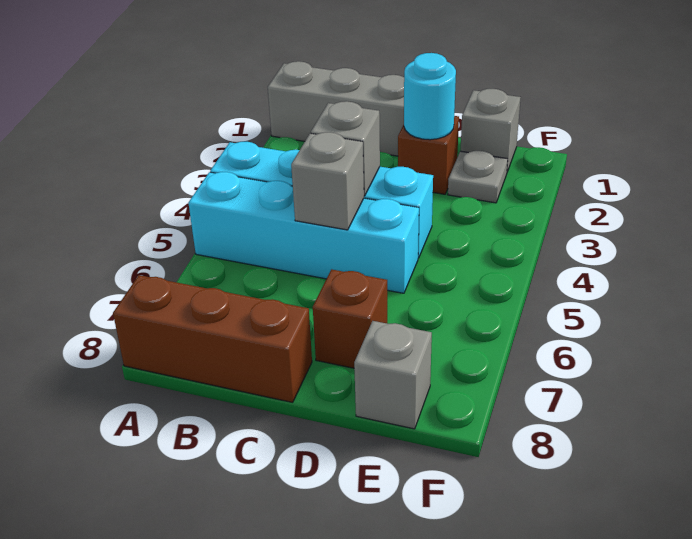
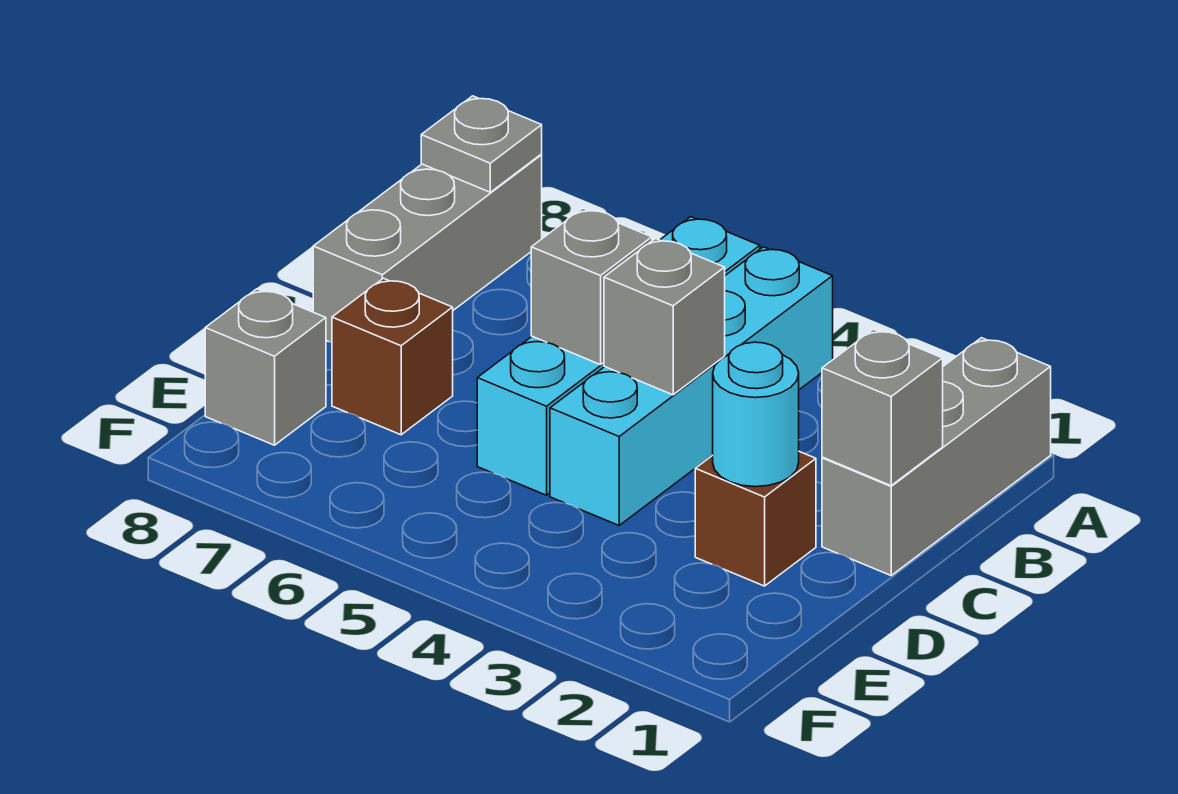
brown brick A8:C8 level 1 -> grey brick A8:C8 level 1
grey brick E1 level 1 -> grey brick C1 level 2
grey plate E2 level 1 -> grey plate A8 level 2

